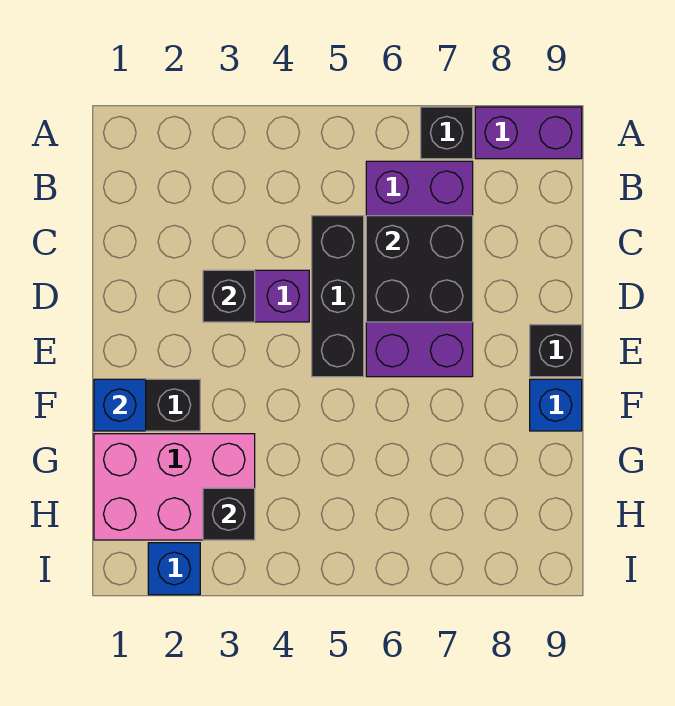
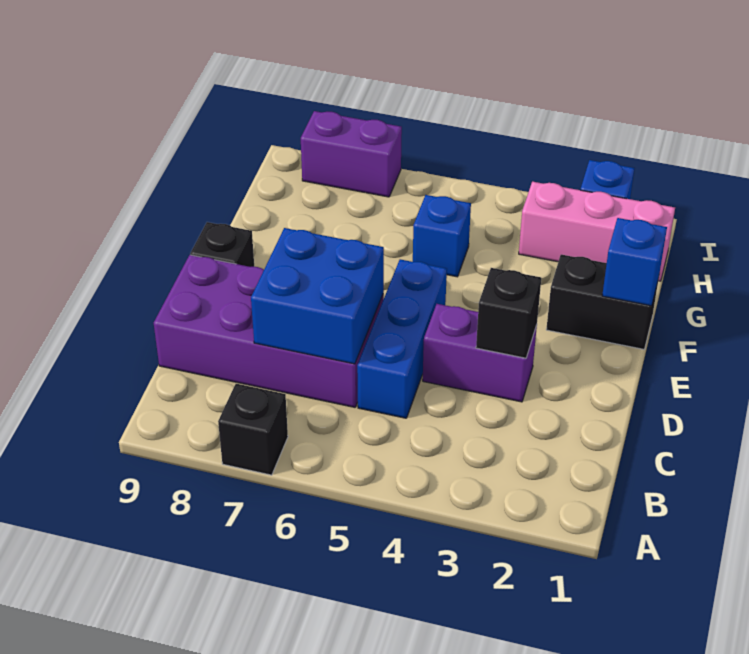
purple brick A8:A9 level 1 -> purple brick I7:I8 level 1
purple brick B6:E7 level 1 -> purple brick C6:D9 level 1
black brick C5:E5 level 1 -> blue brick C5:E5 level 1
black brick C6:D7 level 2 -> blue brick C6:D7 level 2
blue brick F9 level 1 -> blue brick G5 level 1
pink brick G1:H3 level 1 -> pink brick H1:H3 level 1
black brick H3 level 2 -> none

